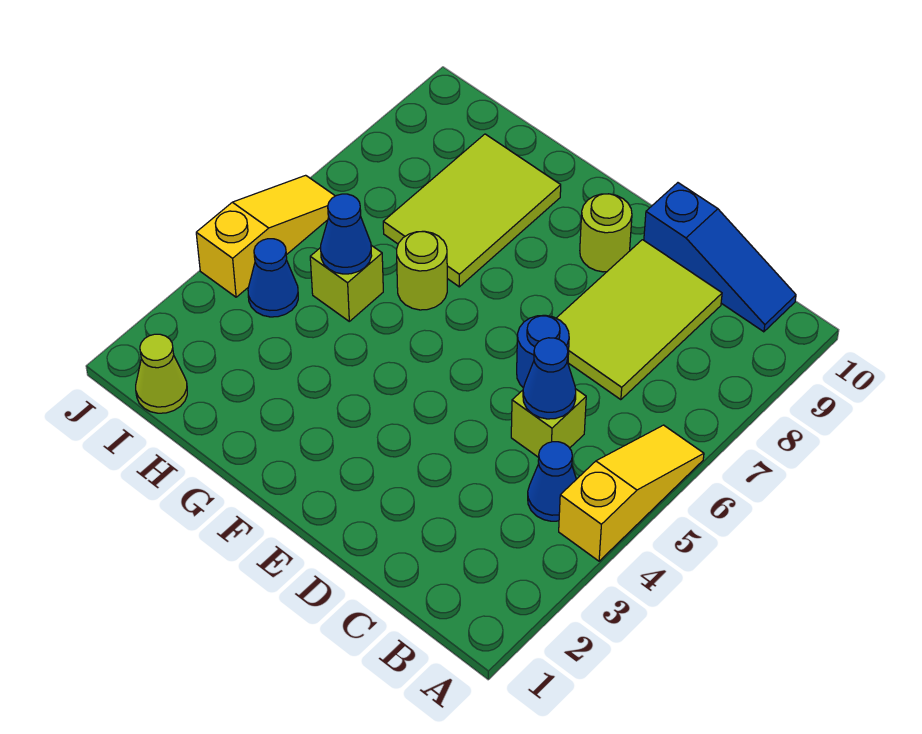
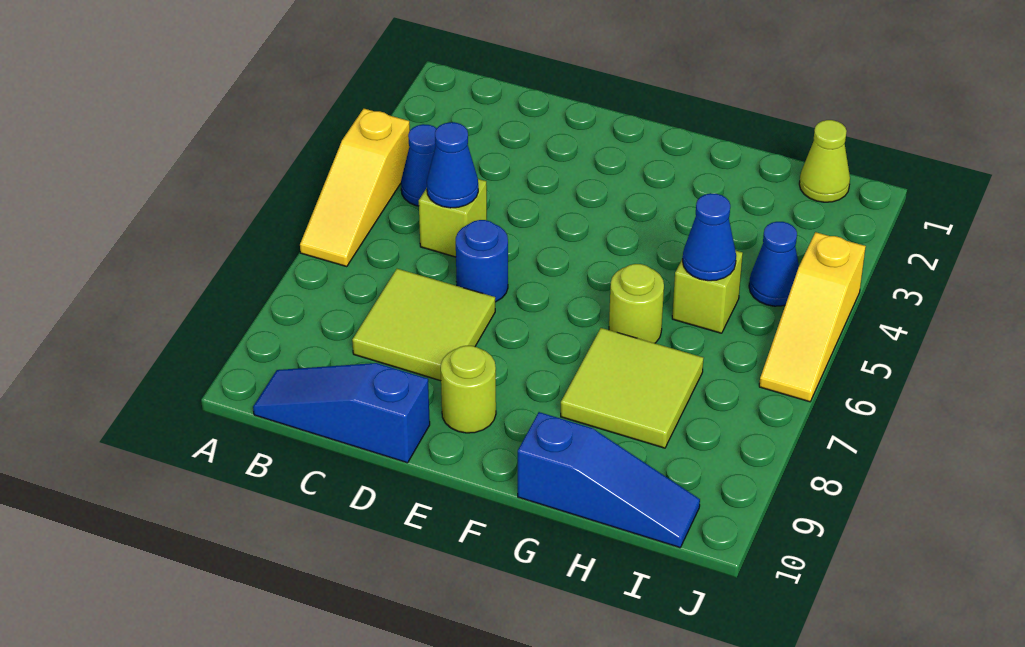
lime tile C7:D9 level 1 -> lime tile C7:D8 level 1
lime tile G7:H9 level 1 -> lime tile G7:H8 level 1
none -> blue slope G10:I10 level 1 top G

